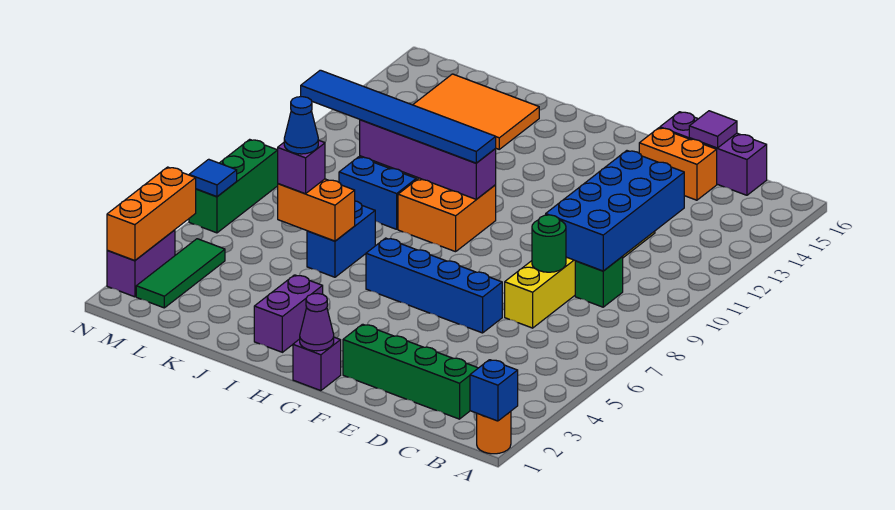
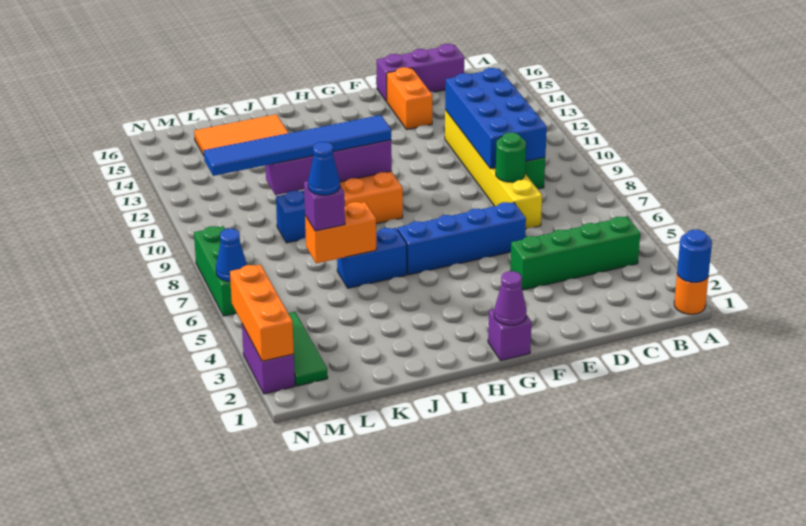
blue brick A1 level 2 -> blue round brick A1 level 2
green brick C2:F2 level 1 -> green brick B4:E4 level 1
orange brick D15:E15 level 1 -> orange brick E14:E15 level 1
purple tile D16 level 2 -> none
purple brick I2:I3 level 1 -> none
blue brick J6:J7 level 1 -> blue brick I6:J6 level 1
blue tile N6 level 2 -> blue cone N6 level 2

